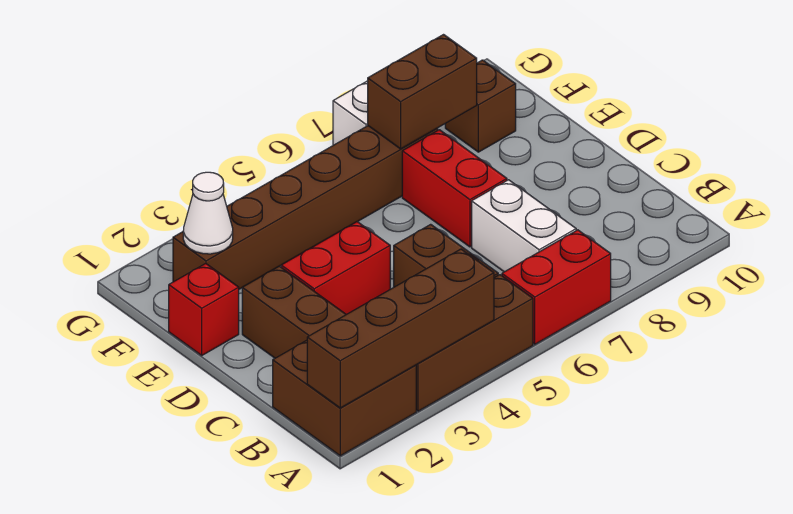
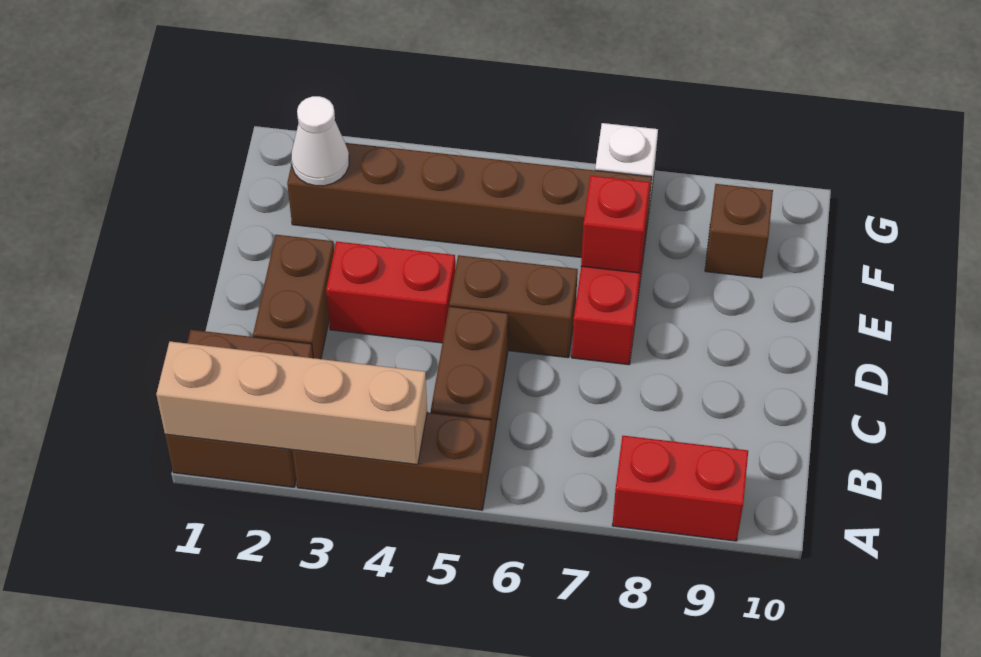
brown brick A1:A4 level 2 -> tan brick A1:A4 level 2
red brick A6:A7 level 1 -> red brick A8:A9 level 1
white brick B7:C7 level 1 -> none
red brick E1 level 1 -> red brick E7 level 2
brown brick F7:F8 level 2 -> brown brick D5:D6 level 1

